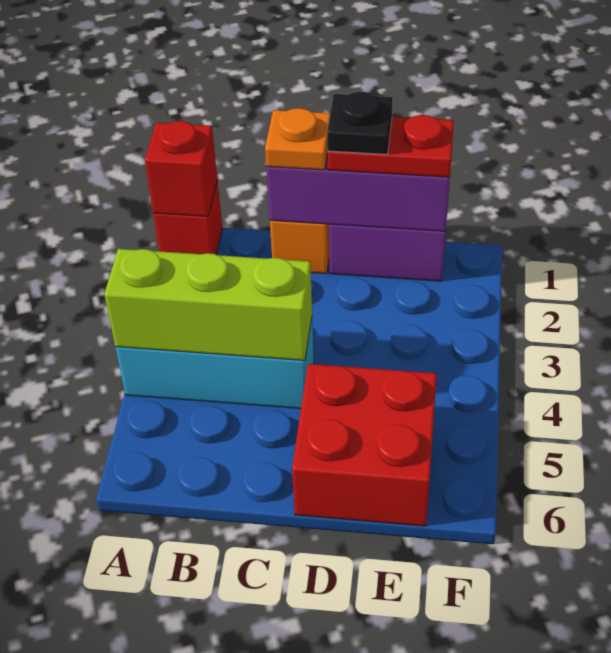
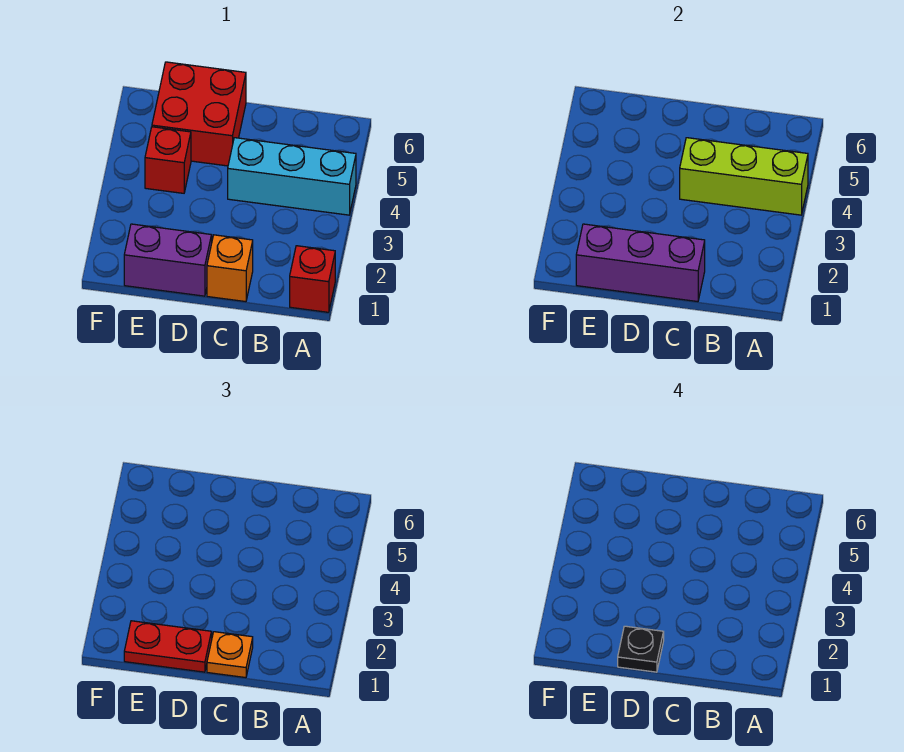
red brick A1 level 2 -> red brick E4 level 1

